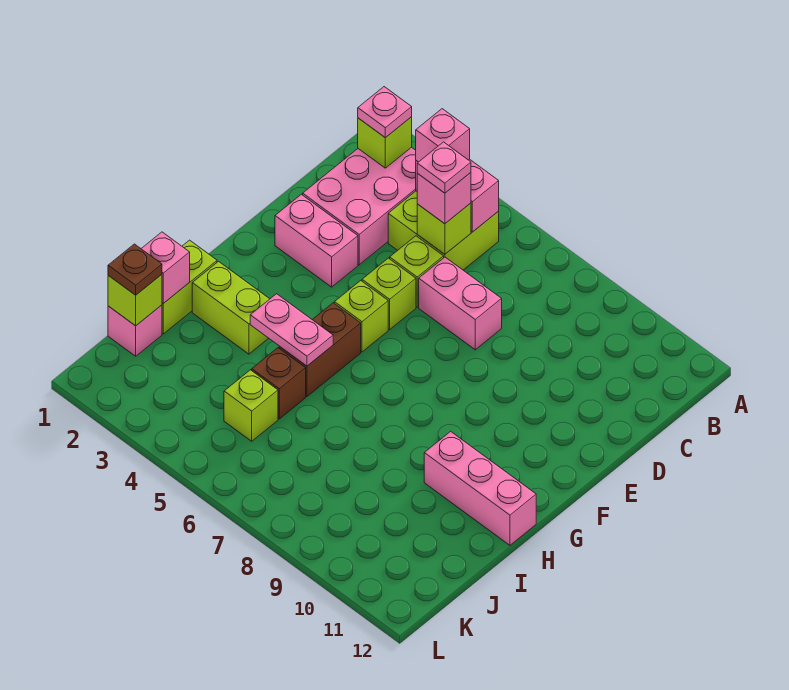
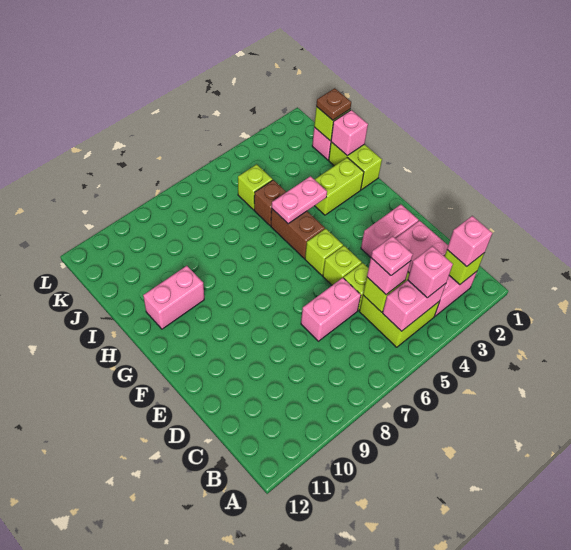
pink plate B2 level 3 -> pink brick B2 level 3
pink brick H10:H12 level 1 -> pink brick H10:H11 level 1

